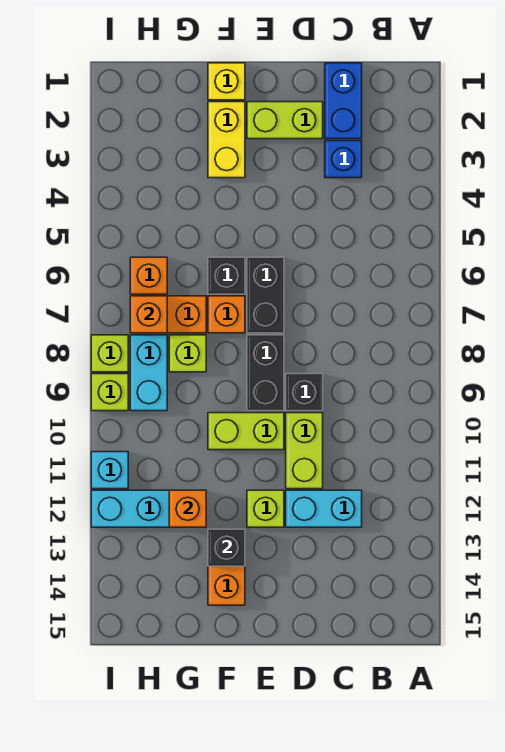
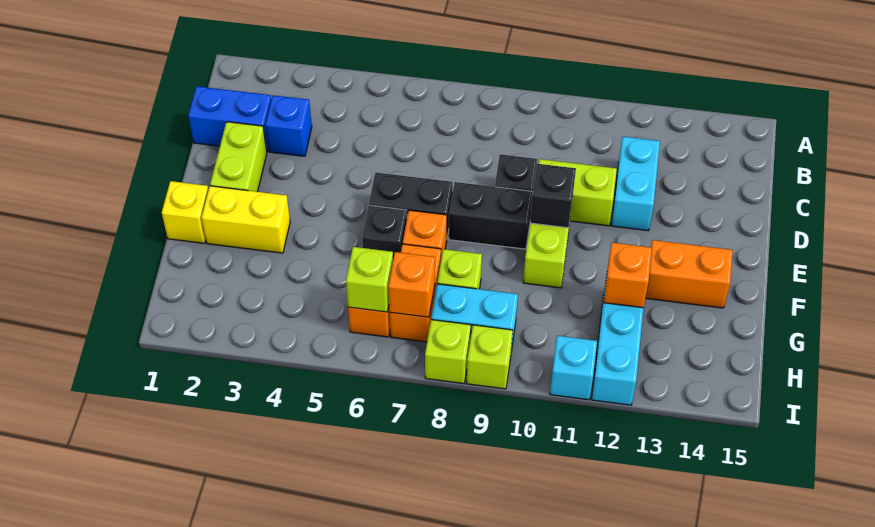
lime brick E12 level 1 -> lime brick H6 level 2
black brick F13 level 2 -> black brick E10 level 2

